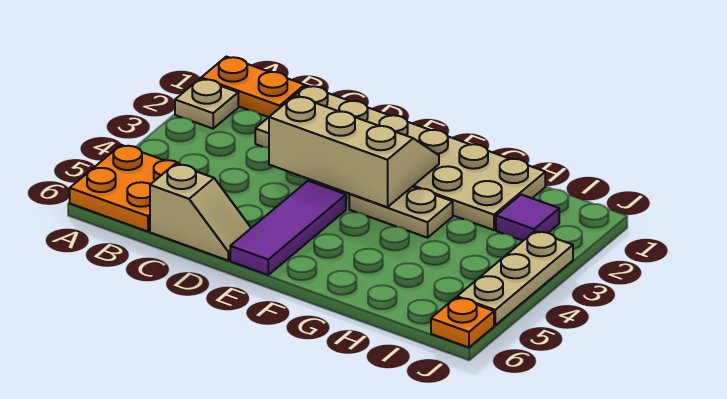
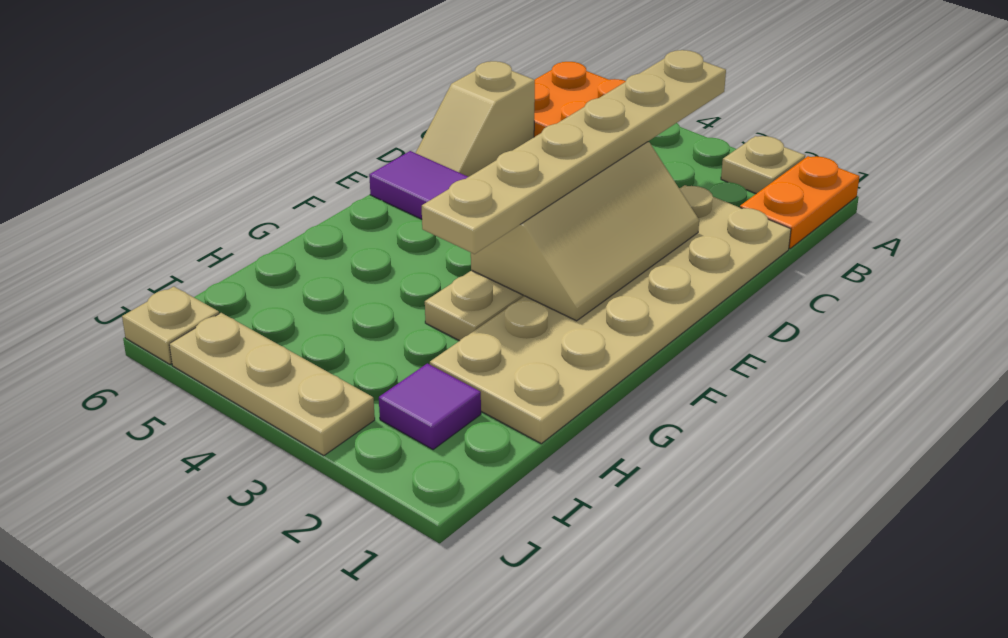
none -> tan plate B3:G3 level 3
orange plate J6 level 1 -> tan plate J6 level 1

